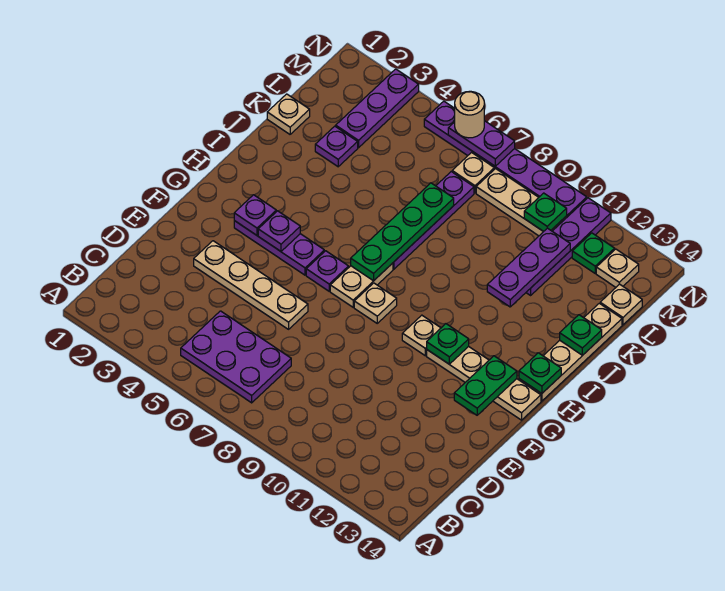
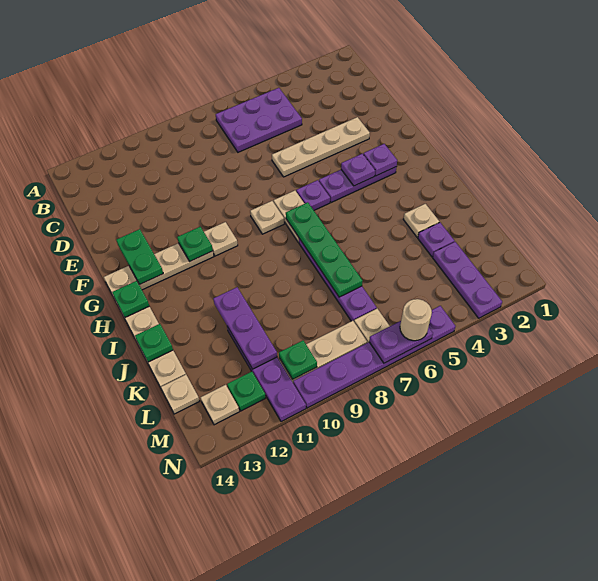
tan plate K1 level 1 -> tan plate J3 level 1

